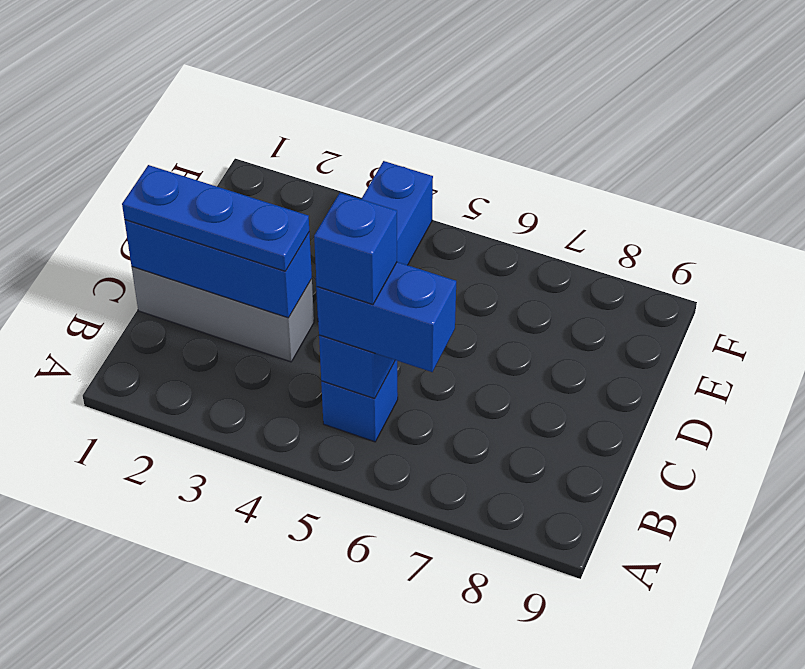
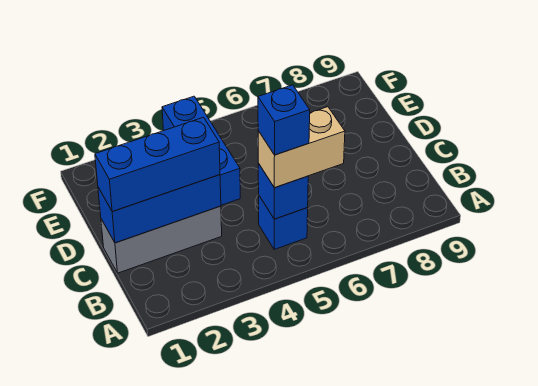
blue brick B5:B6 level 3 -> tan brick B5:B6 level 3
blue plate C1:C3 level 3 -> blue brick C1:C3 level 3

